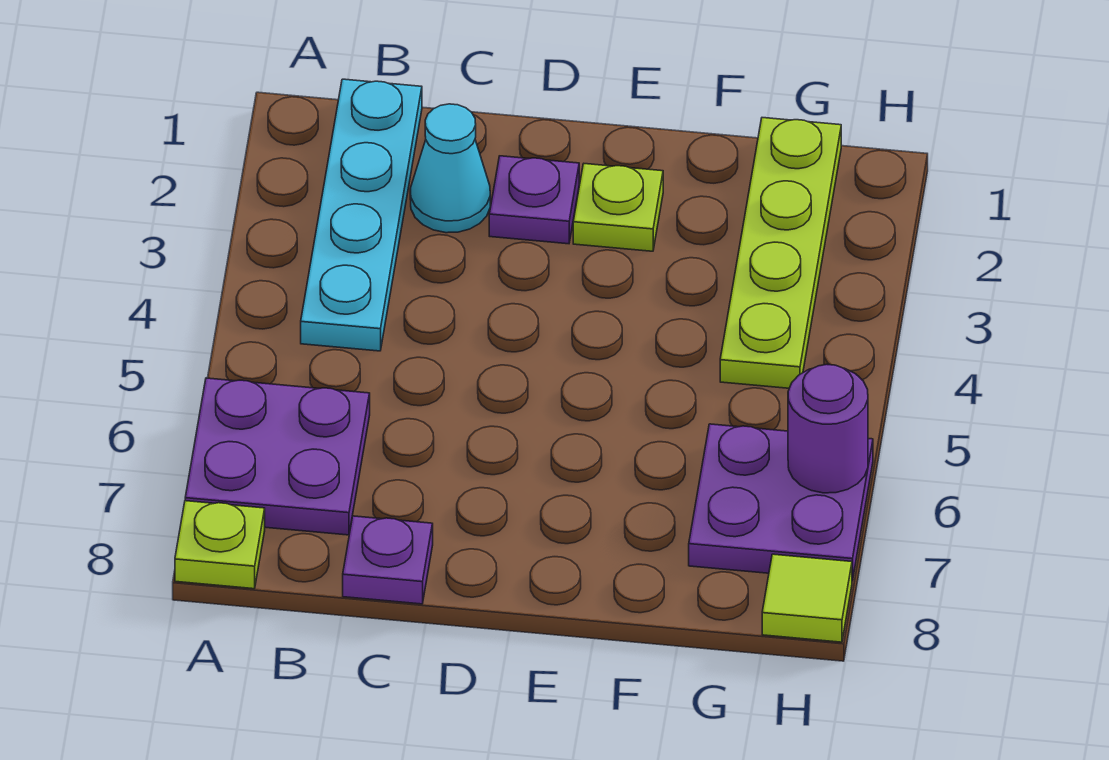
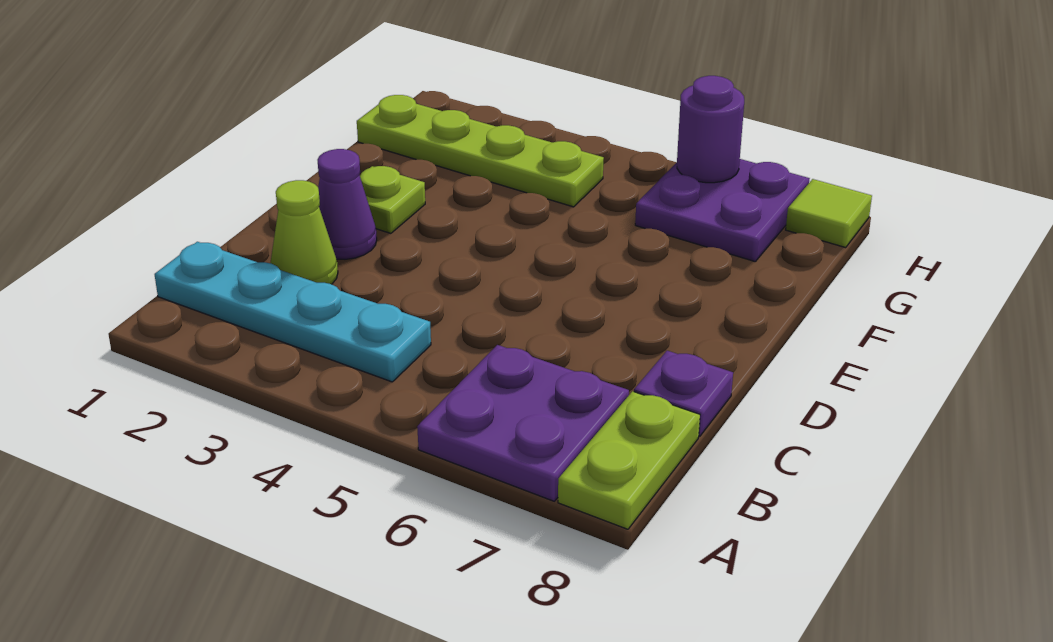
lime plate A8 level 1 -> lime plate A8:B8 level 1
cyan cone C2 level 1 -> lime cone C2 level 1
purple plate D2 level 1 -> purple cone D2 level 1

